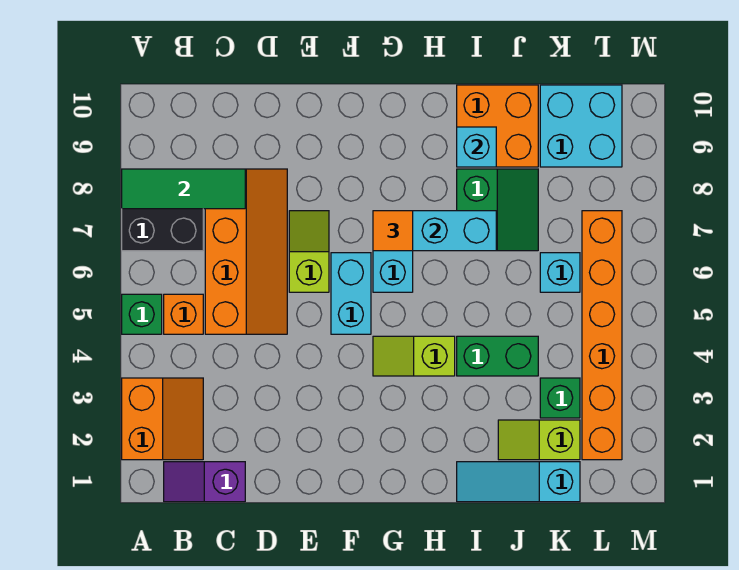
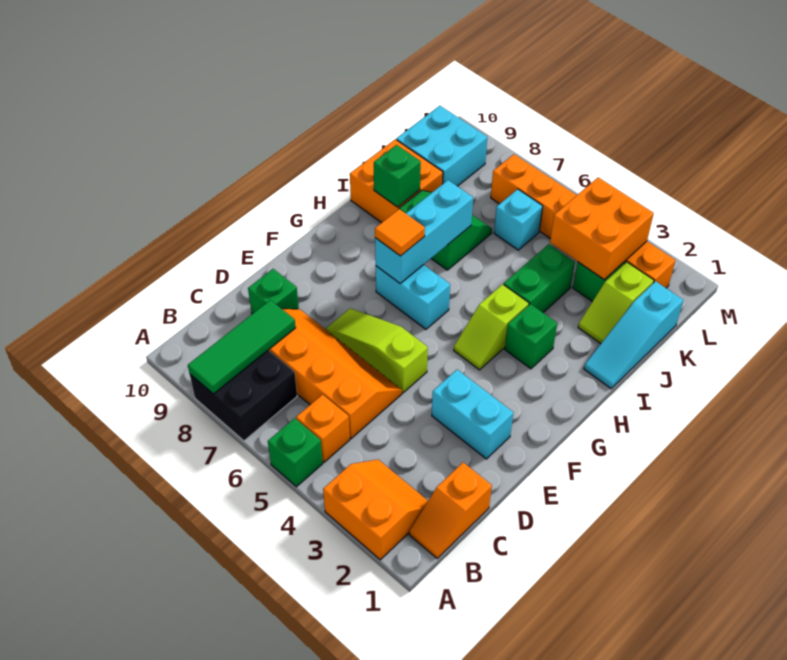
purple slope B1:C1 level 1 top C -> orange slope B1:C1 level 1 top C
none -> green brick D9 level 1
lime slope E6:E7 level 1 top 6 -> lime slope E5:E7 level 1 top 5
cyan brick F5:F6 level 1 -> cyan brick E2:E3 level 1
none -> green brick H3 level 1
cyan brick I9 level 2 -> green brick I9 level 2
none -> orange brick K3:L4 level 2

